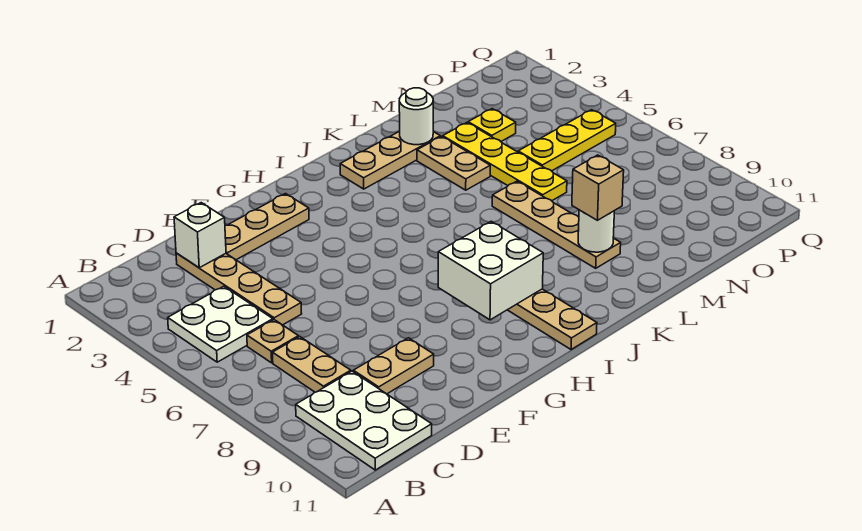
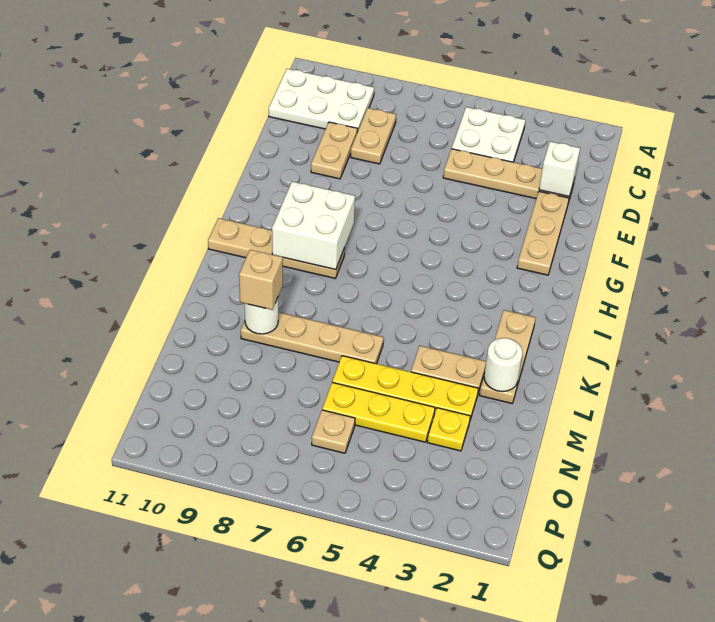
tan plate C6 level 1 -> tan plate O6 level 1
tan plate C7:C8 level 1 -> tan plate C8:D8 level 1
yellow plate N5:P5 level 1 -> yellow plate N4:N6 level 1

